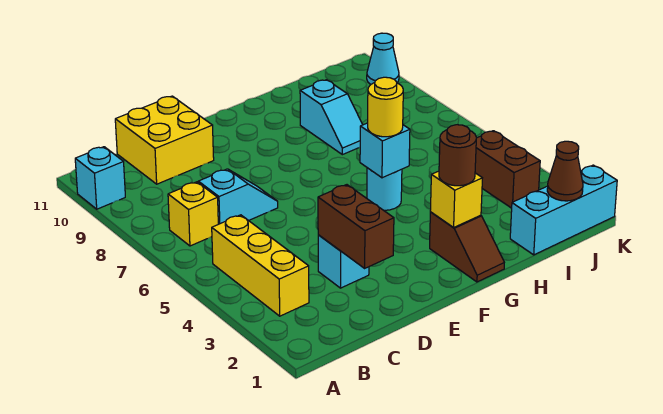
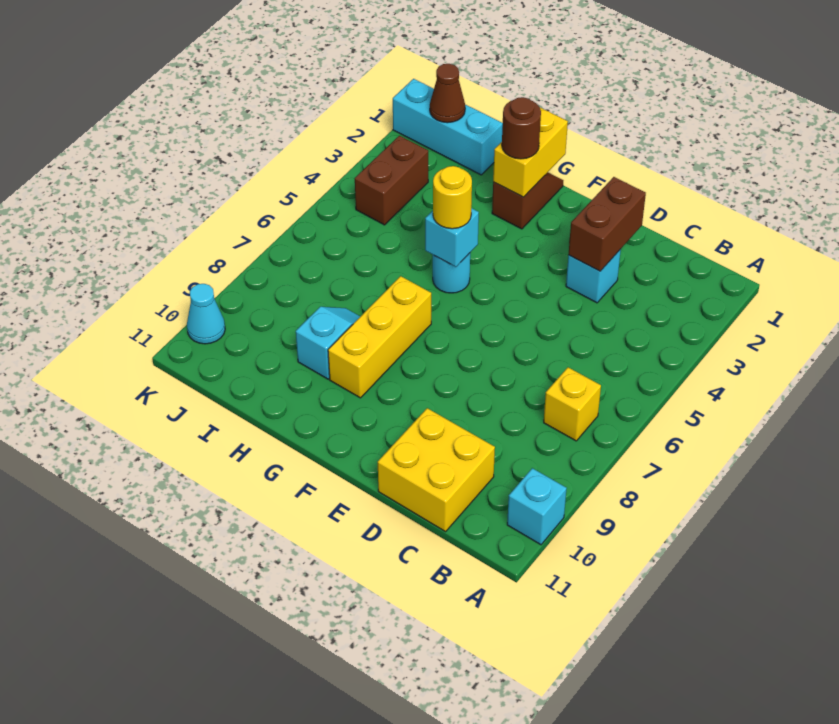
yellow brick B3:B5 level 1 -> yellow brick G7:G9 level 1
cyan slope C7:D7 level 1 top C -> none
yellow brick G2 level 2 -> yellow brick G1:G2 level 2

